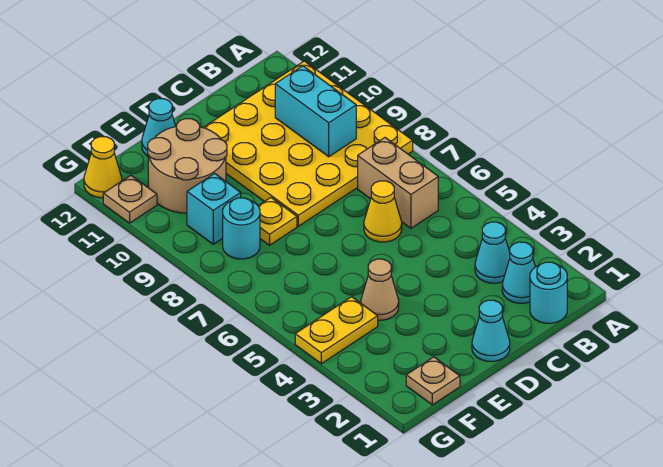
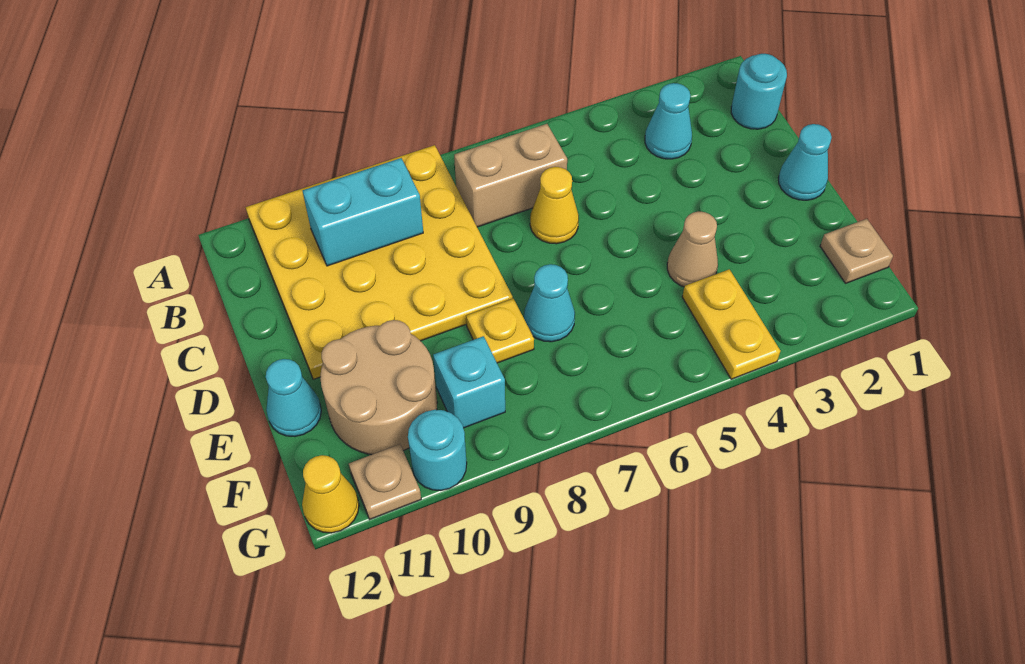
cyan cone B2 level 1 -> cyan cone E7 level 1
cyan round brick F8 level 1 -> cyan round brick G10 level 1

